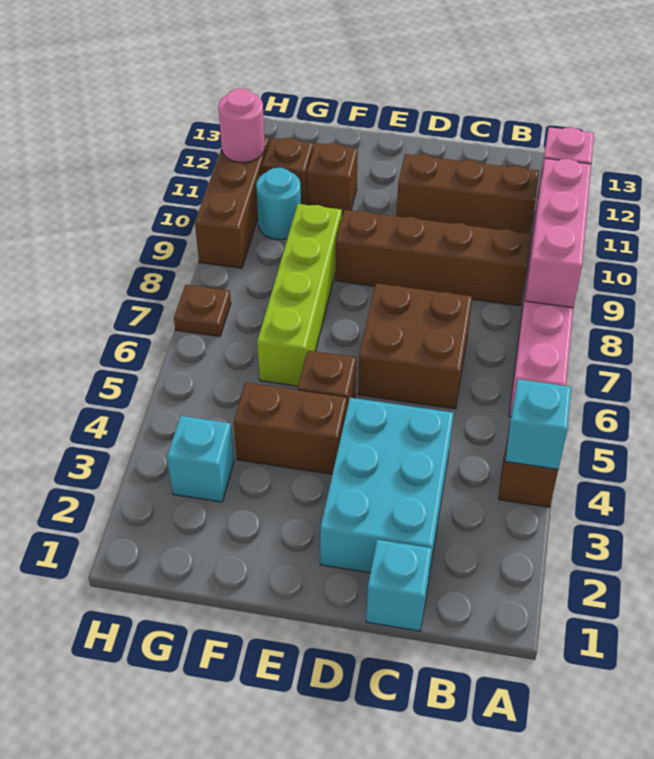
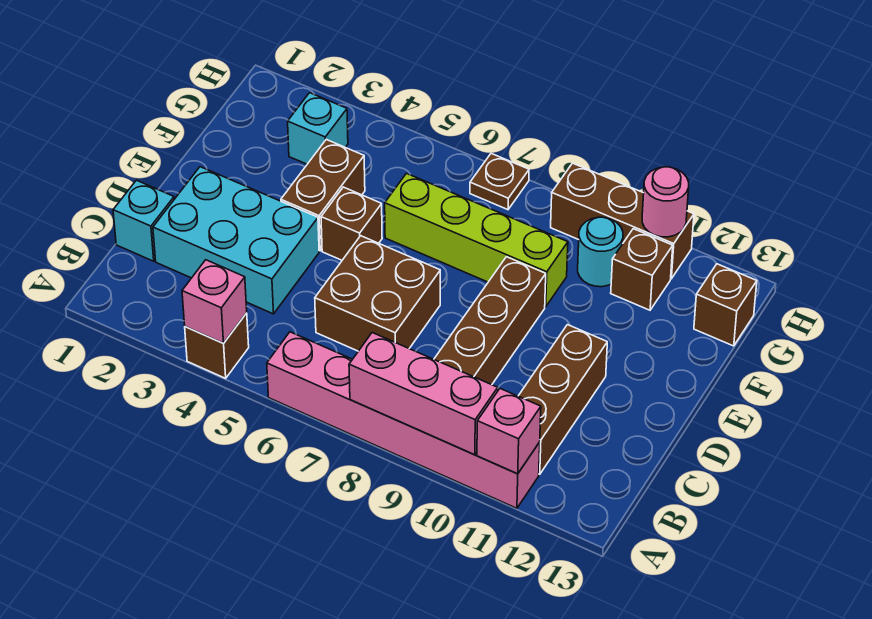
cyan brick A4 level 2 -> pink brick A4 level 2
brown brick F11 level 1 -> brown brick G13 level 1

